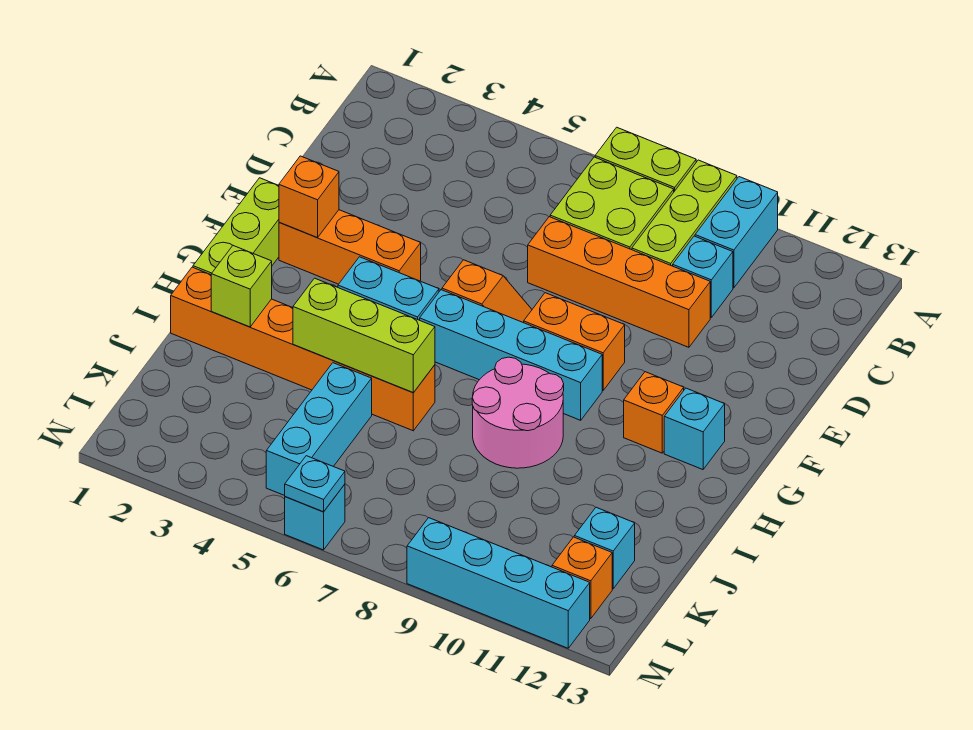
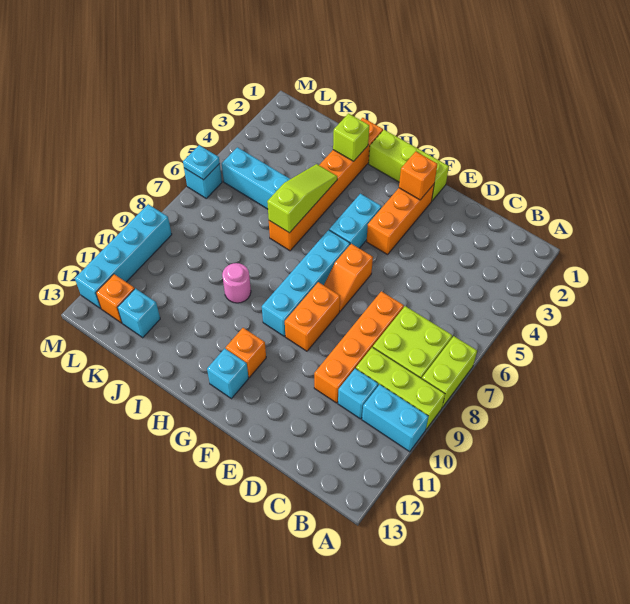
pink round brick H8:I9 level 1 -> pink round brick I9 level 1
lime brick I4:I6 level 2 -> lime slope I4:I6 level 2 top 6

